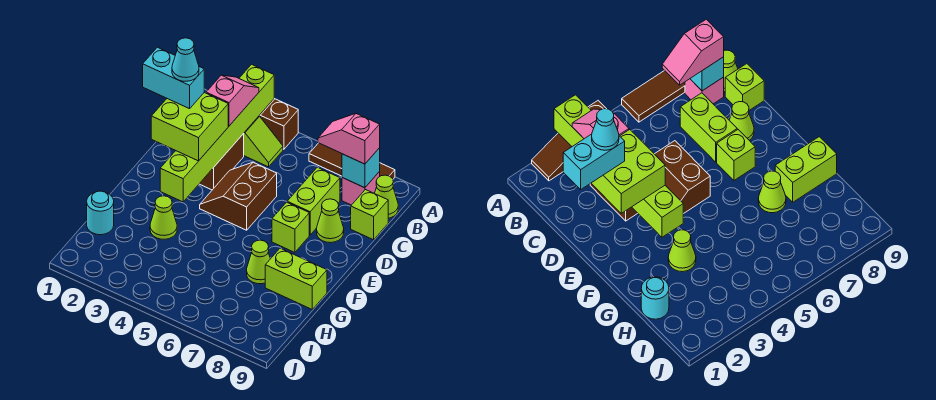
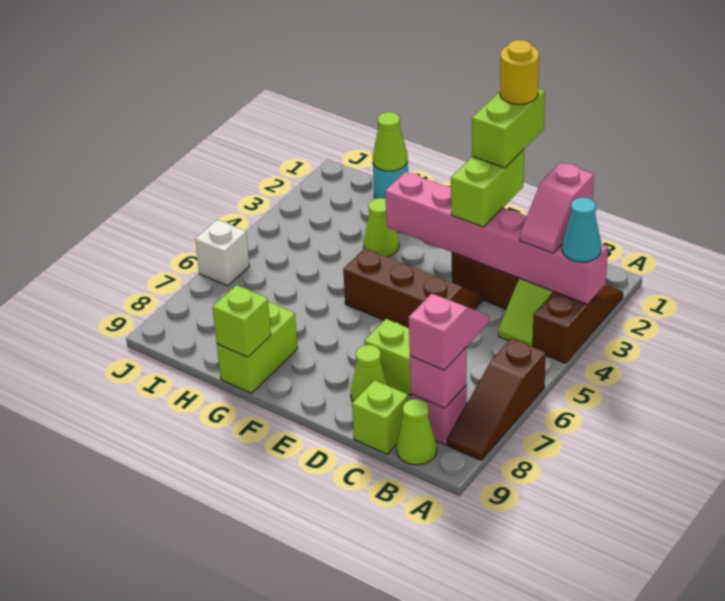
lime brick A3:F3 level 2 -> pink brick A3:F3 level 2
brown tile A6:A8 level 1 -> brown slope A6:A8 level 1 top 6
pink slope B3:C3 level 3 top C -> pink slope B2:B3 level 3 top 2
cyan brick B8 level 2 -> pink brick B8 level 2
cyan brick D1:D2 level 4 -> lime brick D1:D2 level 4
none -> yellow round brick D1 level 5
lime brick D2:E3 level 3 -> lime brick D2:D3 level 3
cyan cone D2 level 5 -> cyan cone A3 level 3
brown slope D4:E5 level 1 top 5 -> brown slope D4:F5 level 1 top 5
lime brick E7 level 1 -> lime brick G9 level 2
lime cone G7 level 1 -> lime cone H1 level 2
none -> white brick J6 level 1

